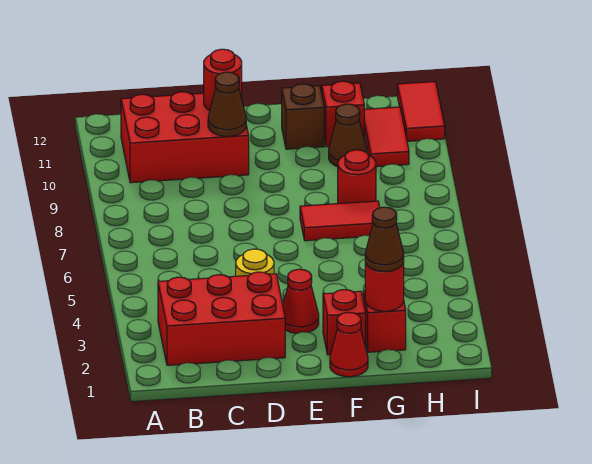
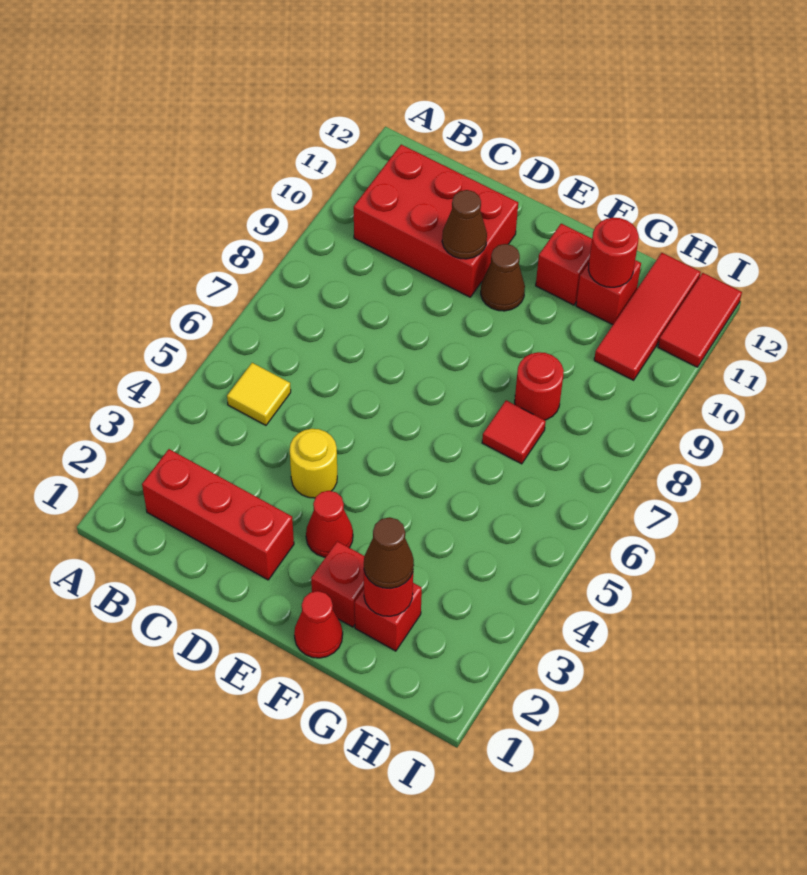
red brick B2:D3 level 1 -> red brick B2:D2 level 1
none -> yellow tile B5 level 1
red round brick D11 level 2 -> red round brick G11 level 2
red tile F7:G7 level 1 -> red tile G7 level 1
brown brick F11 level 1 -> red brick F11 level 1
brown cone G10 level 1 -> brown cone E10 level 1
red tile H10:H11 level 1 -> red tile H10:H12 level 1

